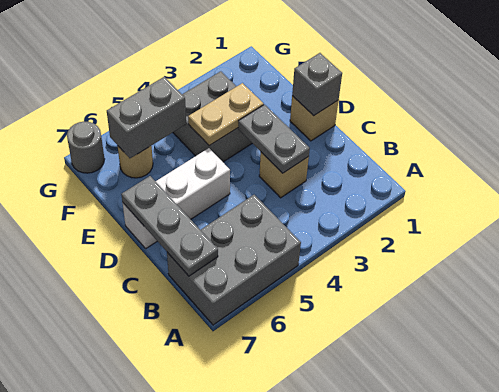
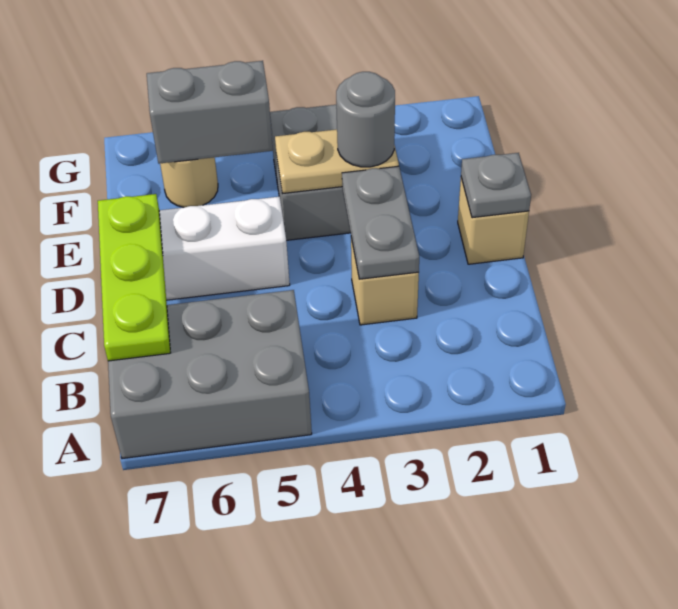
grey plate B7:D7 level 2 -> lime plate B7:D7 level 2
grey brick D1 level 2 -> grey plate D1 level 2
grey round brick G7 level 1 -> grey round brick E3 level 3

